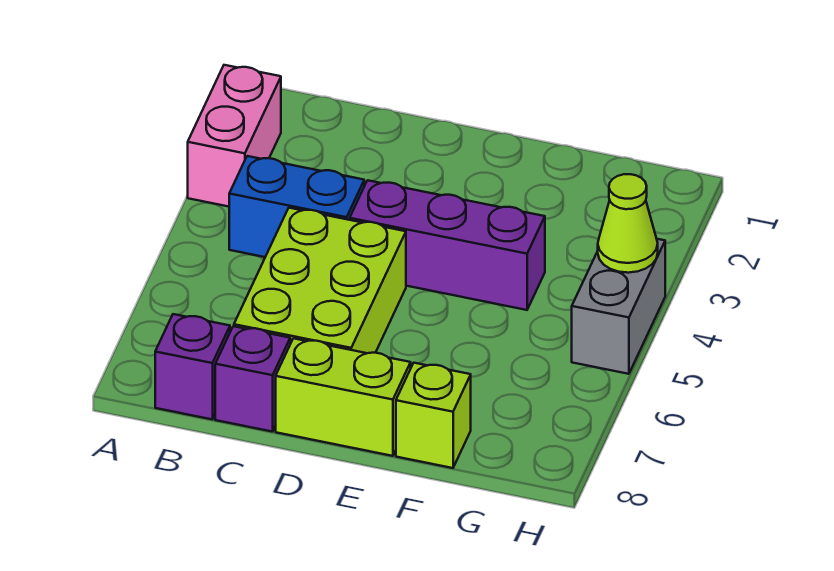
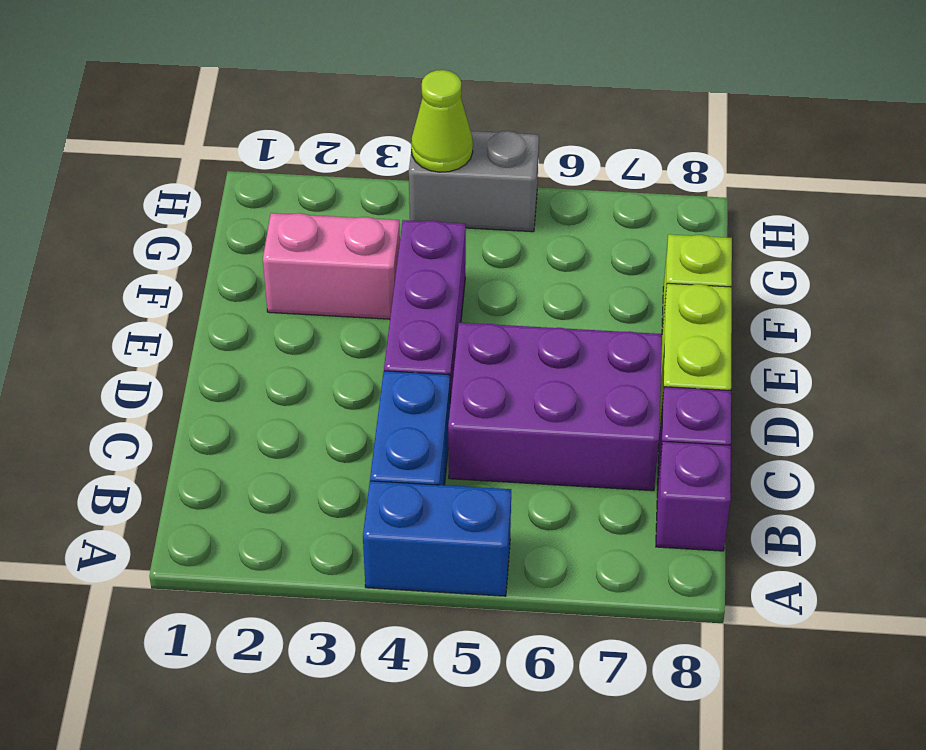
pink brick A2:A3 level 1 -> pink brick F2:F3 level 1
none -> blue brick A4:A5 level 1
lime brick C5:D7 level 1 -> purple brick C5:D7 level 1

